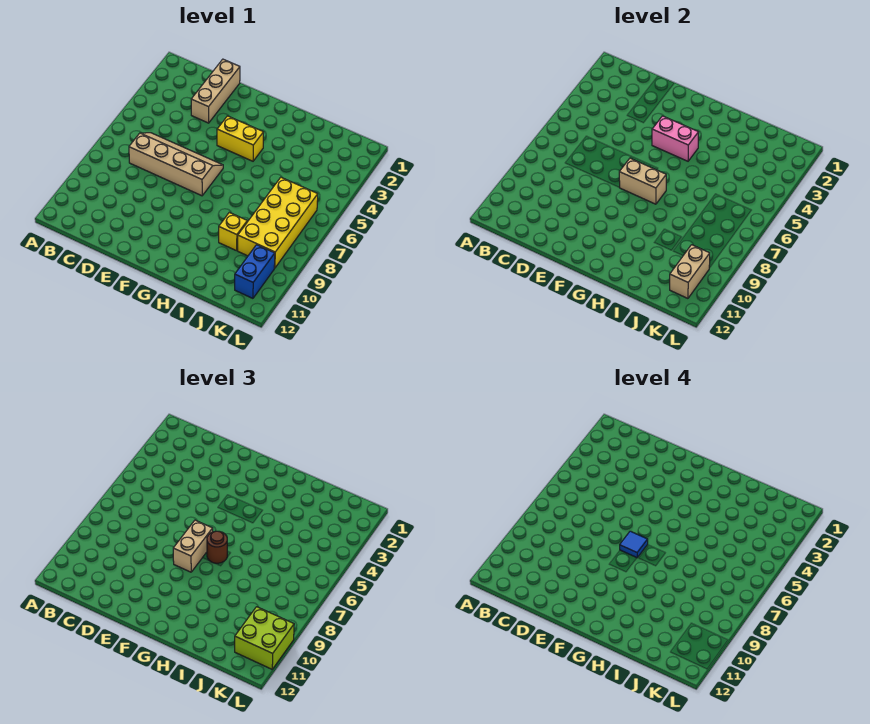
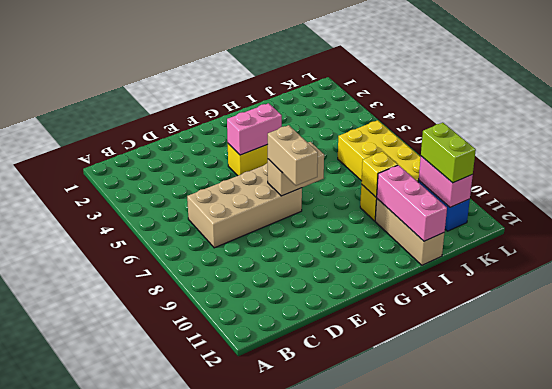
tan slope C6:F7 level 1 top 7 -> tan brick C6:F7 level 1
tan brick D1:D3 level 1 -> tan brick I10:I12 level 1
blue tile F7 level 4 -> none
brown round brick G7 level 3 -> none
none -> yellow brick I9 level 2
none -> pink brick I10:I12 level 2
tan brick K10:K11 level 2 -> pink brick K10:K11 level 2
lime brick K10:L11 level 3 -> lime brick K10:K11 level 3

